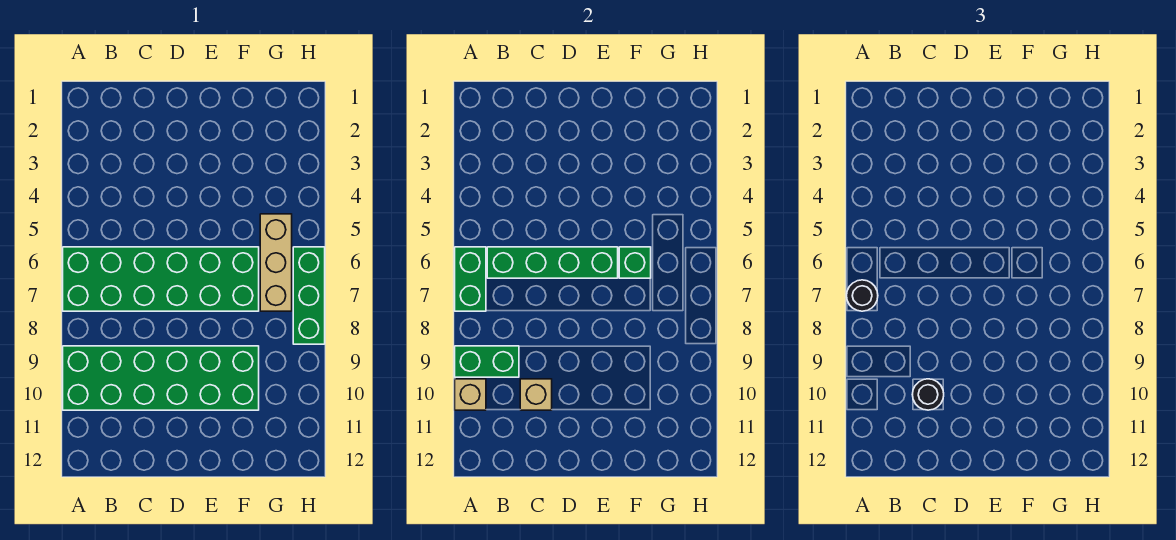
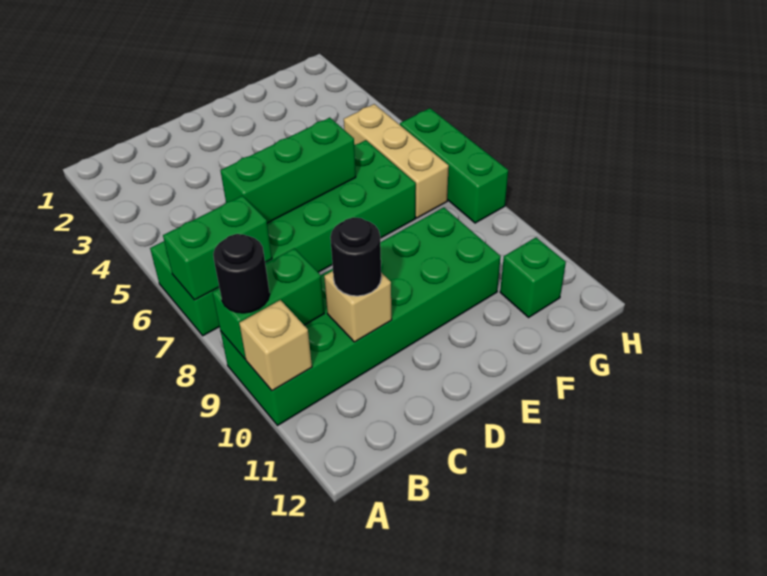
green brick A6:A7 level 2 -> green brick A7:B7 level 2
black round brick A7 level 3 -> black round brick A9 level 3
green brick B6:E6 level 2 -> green brick C6:E6 level 2
green brick F6 level 2 -> green brick G11 level 1

